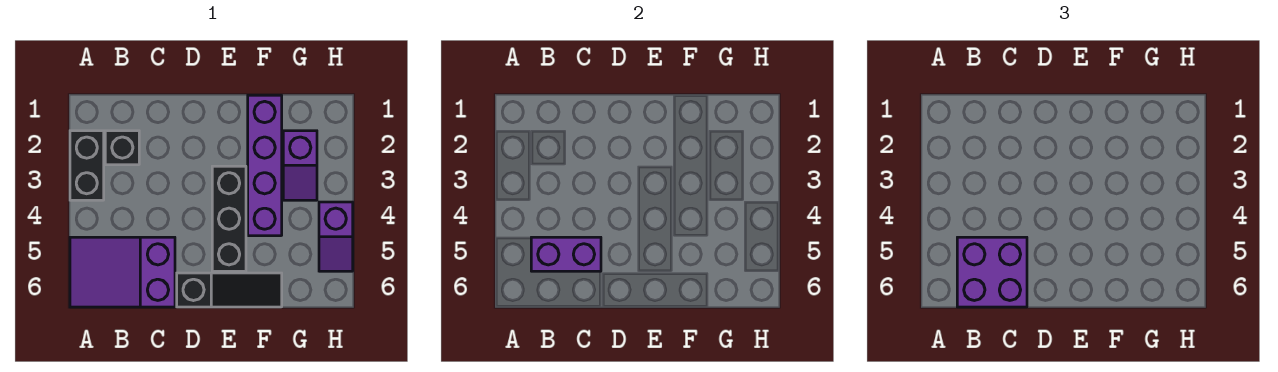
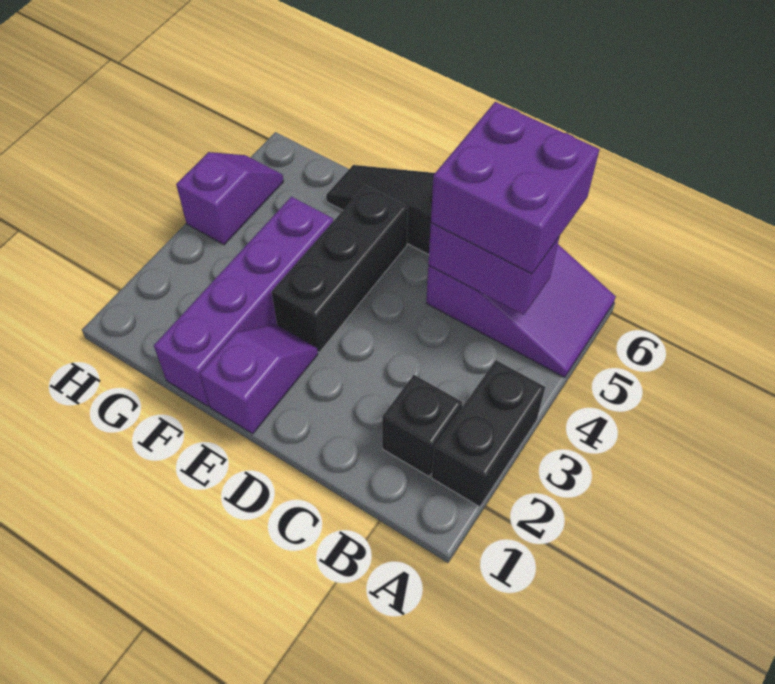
purple slope G2:G3 level 1 top 2 -> purple slope E1:E2 level 1 top 1

